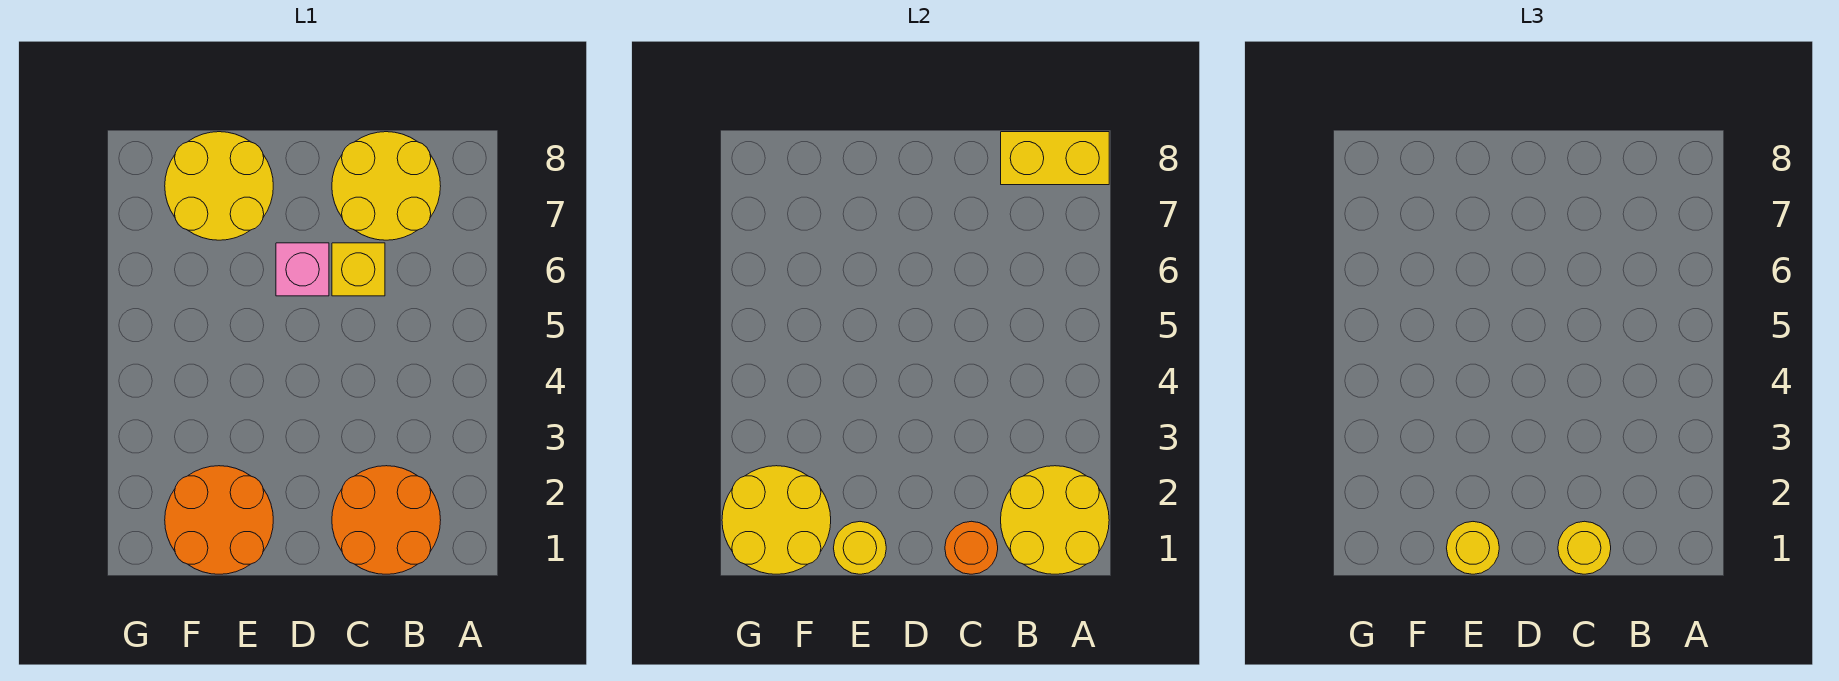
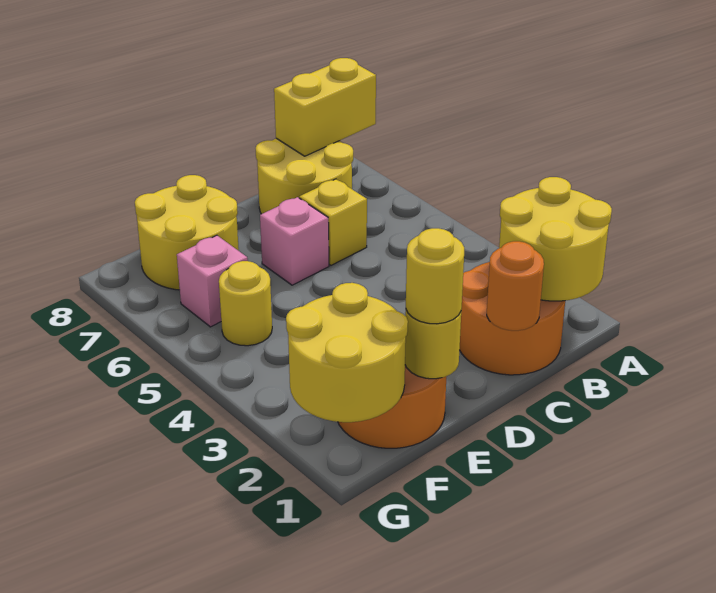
yellow round brick C1 level 3 -> yellow round brick F5 level 1
none -> pink brick F6 level 1

